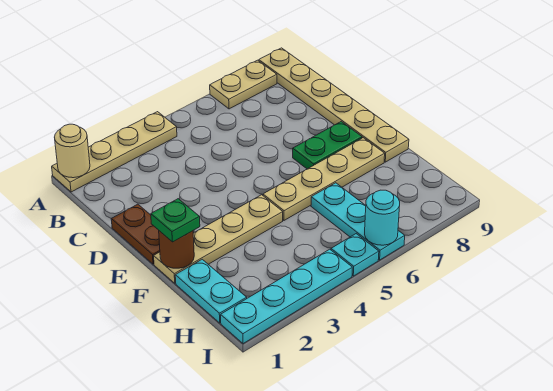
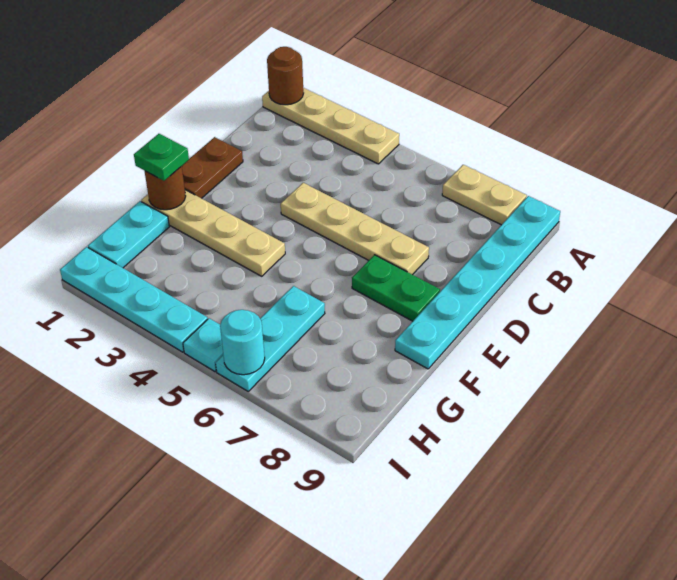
tan round brick A1 level 2 -> brown round brick A1 level 2
tan plate A9:F9 level 1 -> cyan plate A9:F9 level 1
tan plate F5:F8 level 1 -> tan plate D4:D7 level 1

